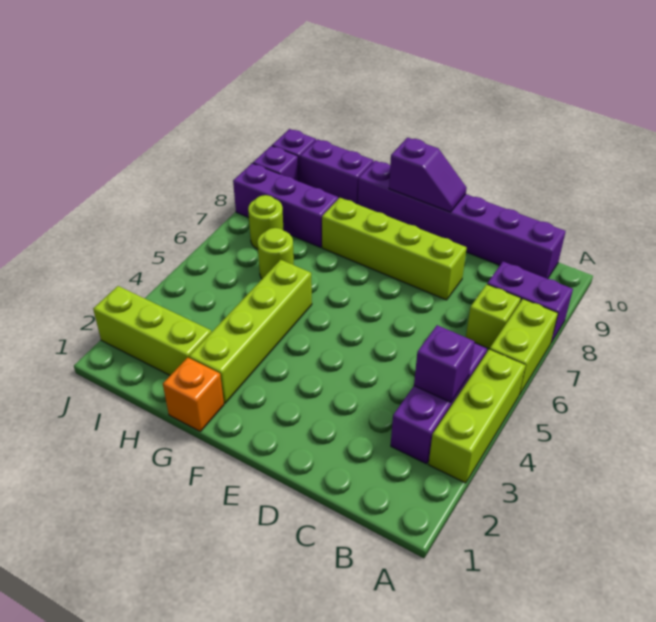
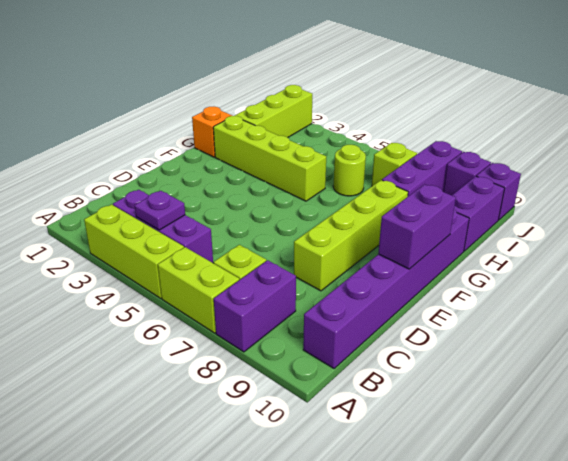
purple brick B4 level 2 -> purple plate B4 level 2
purple slope E10:F10 level 2 top F -> purple brick E10:F10 level 2
lime round brick I7 level 1 -> lime brick I7 level 1

